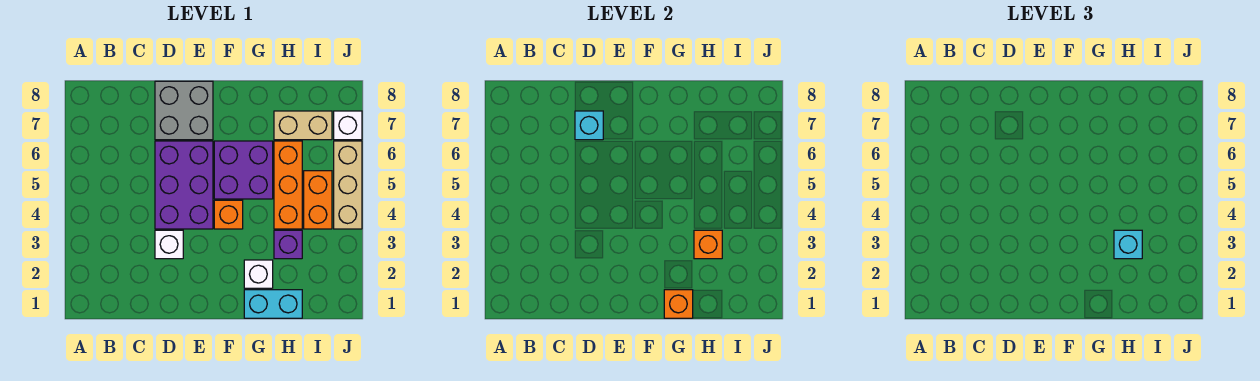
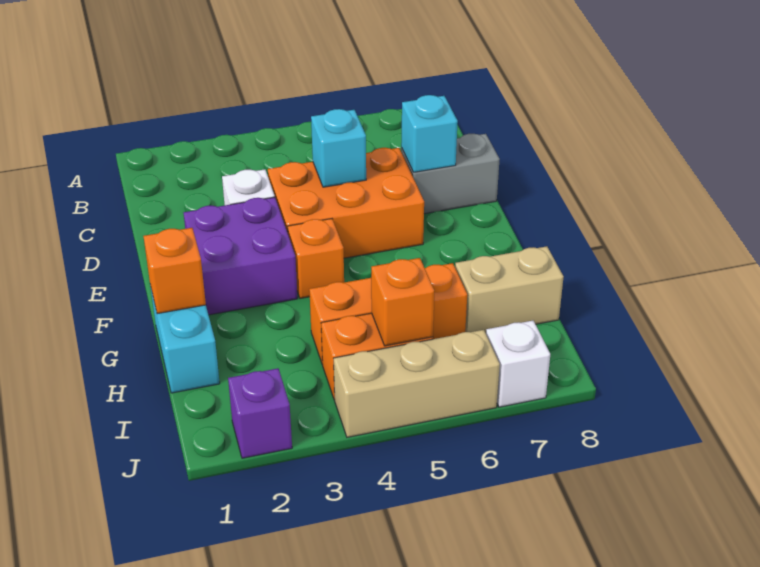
purple brick D4:E6 level 1 -> orange brick D4:E6 level 1
grey brick D7:E8 level 1 -> grey brick D7:D8 level 1
purple brick F5:G6 level 1 -> purple brick E2:F3 level 1
white brick G2 level 1 -> none
purple brick H3 level 1 -> purple brick J2 level 1
orange brick H3 level 2 -> orange brick I5 level 2
cyan brick H3 level 3 -> cyan brick D5 level 2
tan brick H7:I7 level 1 -> tan brick H7:H8 level 1

